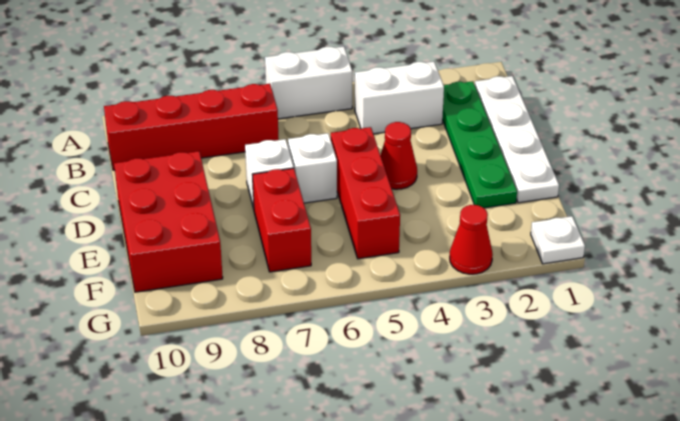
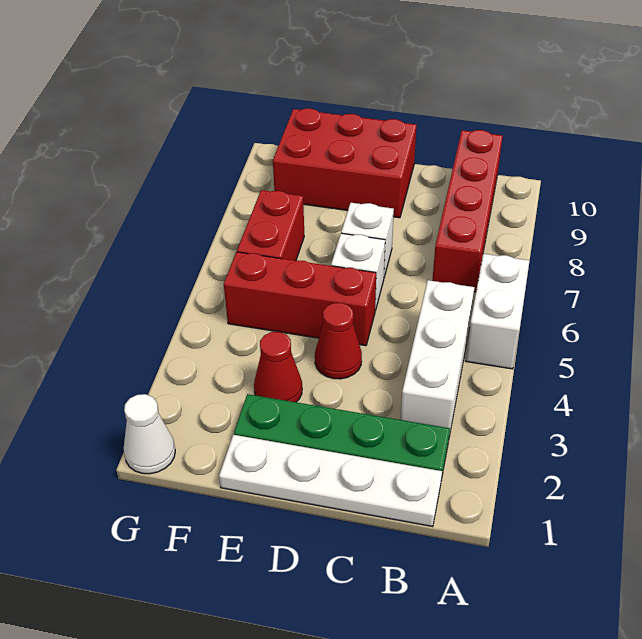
white brick B3:B4 level 1 -> white brick B3:B5 level 1
red brick E7:F7 level 1 -> red brick F6:F7 level 1
white plate G1 level 1 -> white cone G1 level 1
red cone G3 level 1 -> red cone E3 level 1

